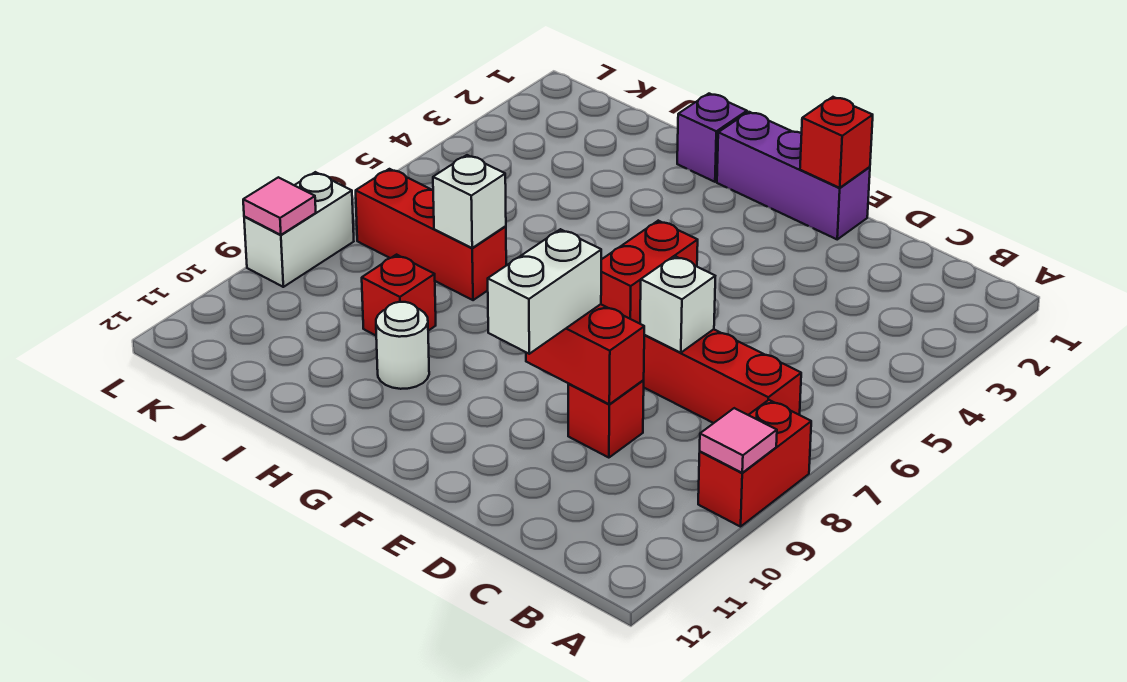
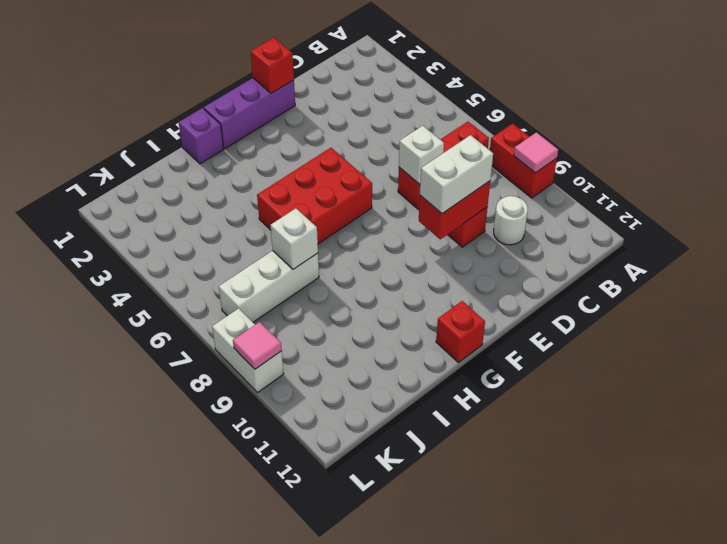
white brick E9:E10 level 3 -> white brick D9:E9 level 3
red brick F5:F6 level 1 -> red brick F5:H6 level 1
white round brick H10 level 1 -> white round brick C10 level 1
red brick I7:K7 level 1 -> white brick I7:K7 level 1
red brick I9 level 1 -> red brick G12 level 1

